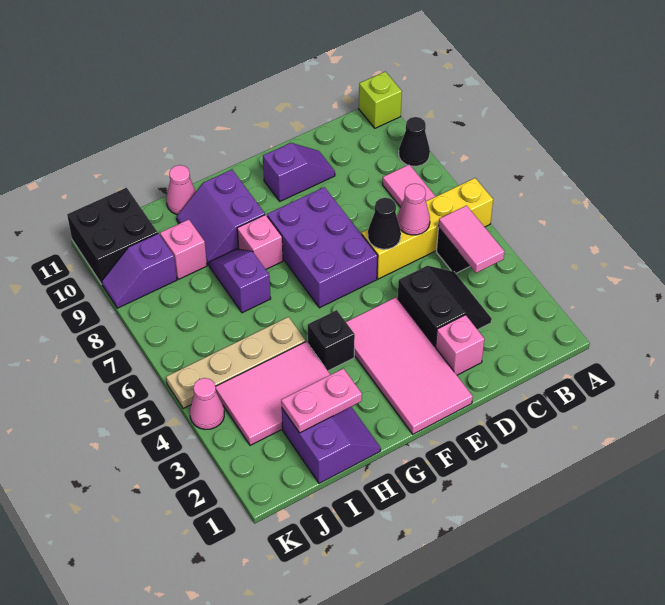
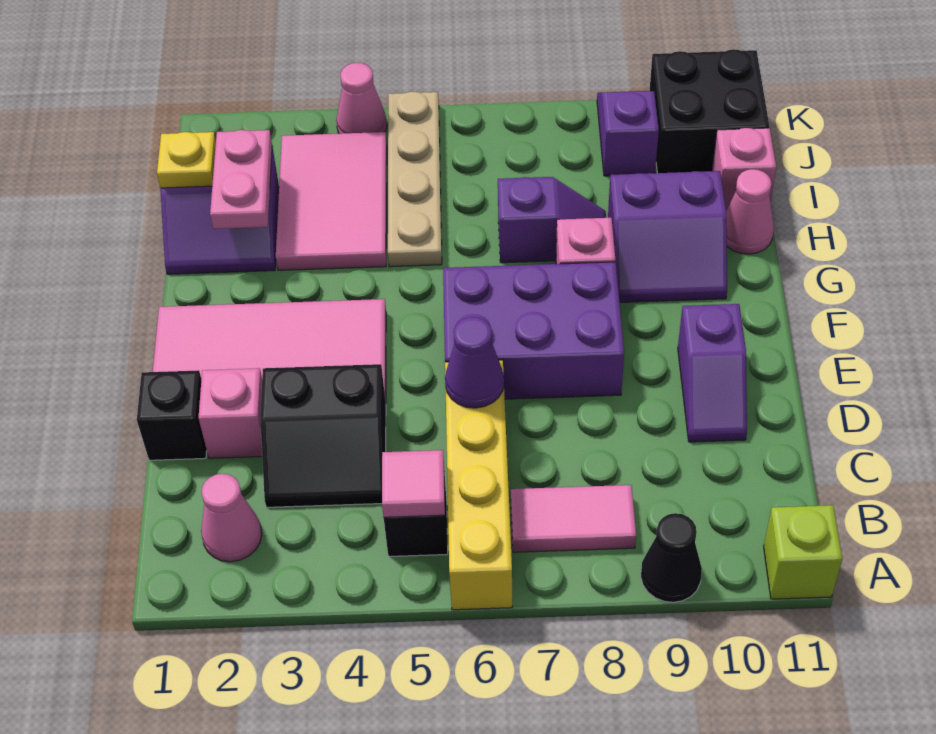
pink tile B4:B5 level 2 -> pink tile B5 level 2
pink cone C6 level 2 -> pink cone B2 level 1
black cone D6 level 2 -> purple cone D6 level 2
black brick G4 level 1 -> black brick D1 level 1
purple slope G9:H10 level 1 top G -> purple slope G9:H10 level 1 top H
none -> yellow plate I1 level 2
pink brick I9 level 1 -> pink brick I11 level 1

